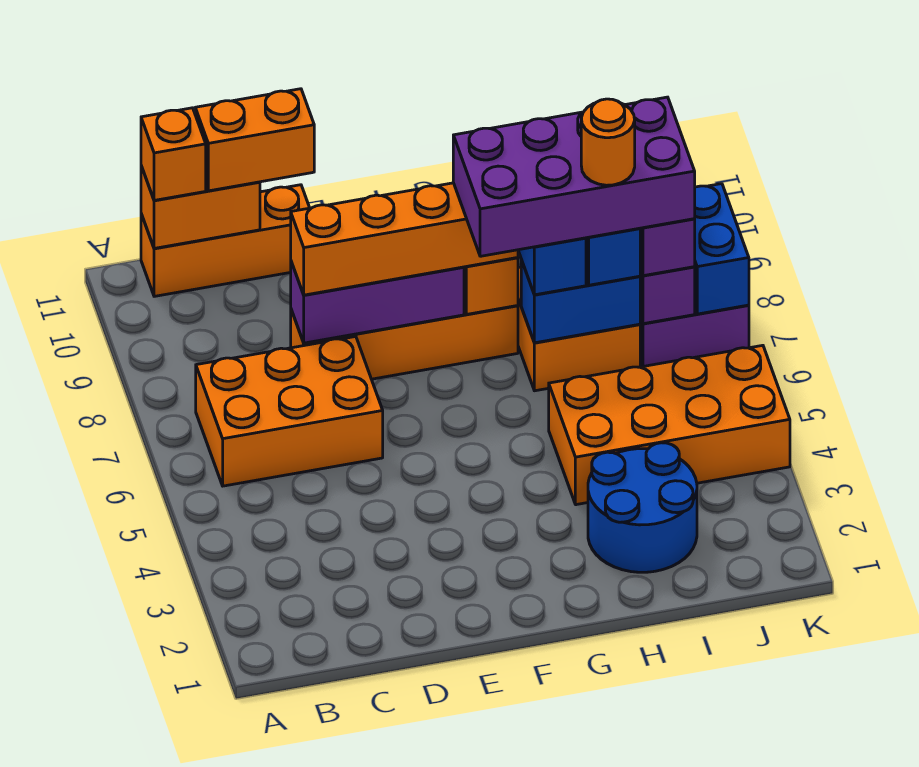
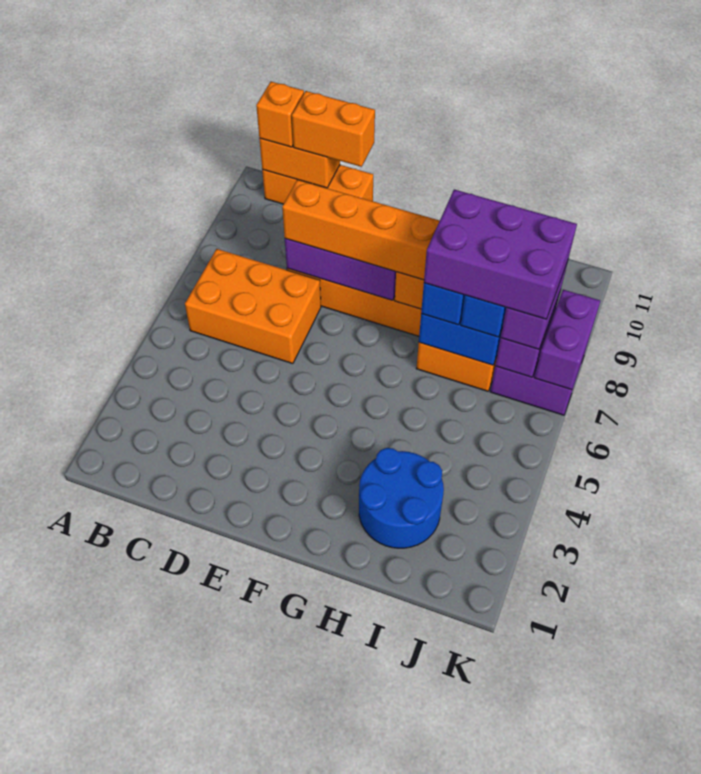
purple brick G7:J8 level 4 -> purple brick H7:J8 level 4
orange brick H4:K5 level 1 -> none
orange round brick I7 level 5 -> none
blue brick K7:K8 level 2 -> purple brick K7:K8 level 2

